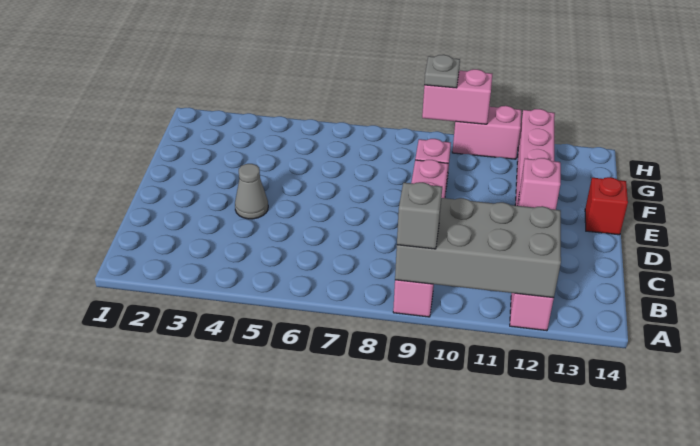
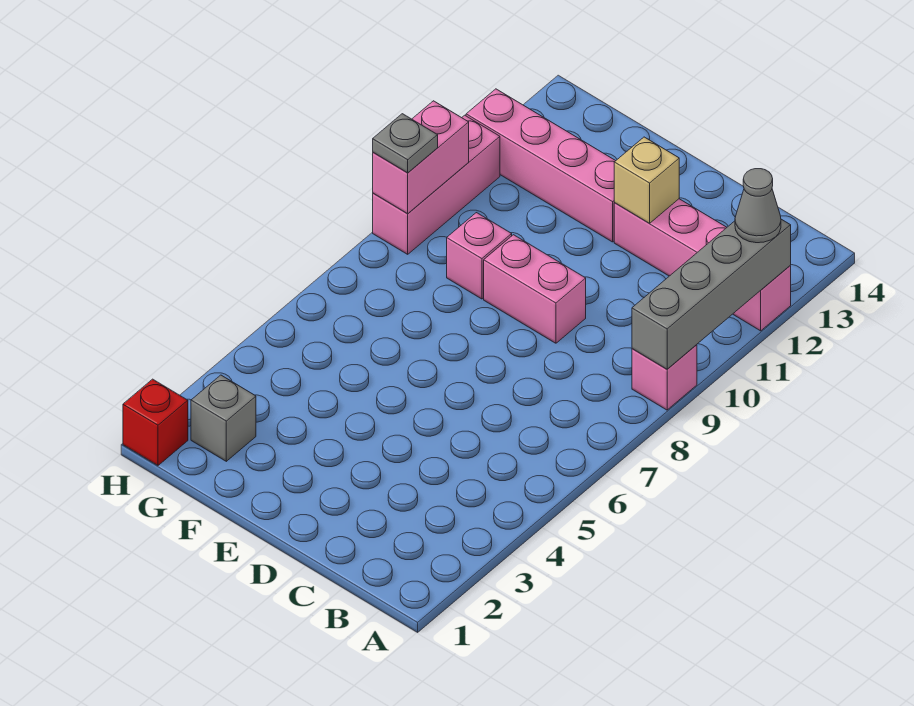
grey brick A9:B12 level 2 -> grey brick A9:A12 level 2
grey brick A9 level 3 -> grey brick G2 level 1
grey cone D4 level 1 -> grey cone A12 level 3
pink brick D12 level 2 -> tan brick D12 level 2
red brick E14 level 1 -> red brick H1 level 1
pink brick H10:H11 level 1 -> pink brick H9:H11 level 1

